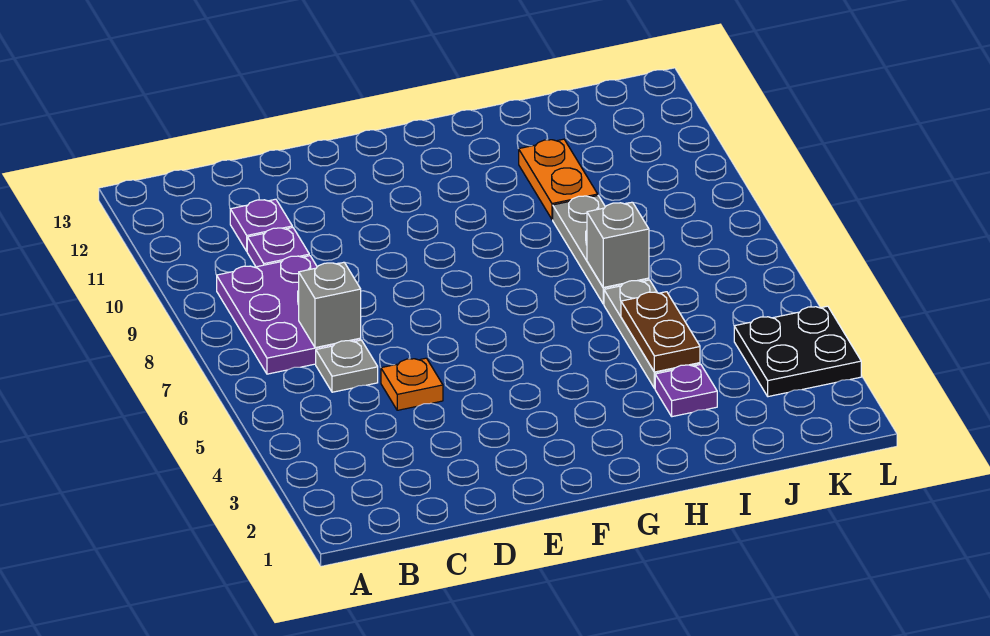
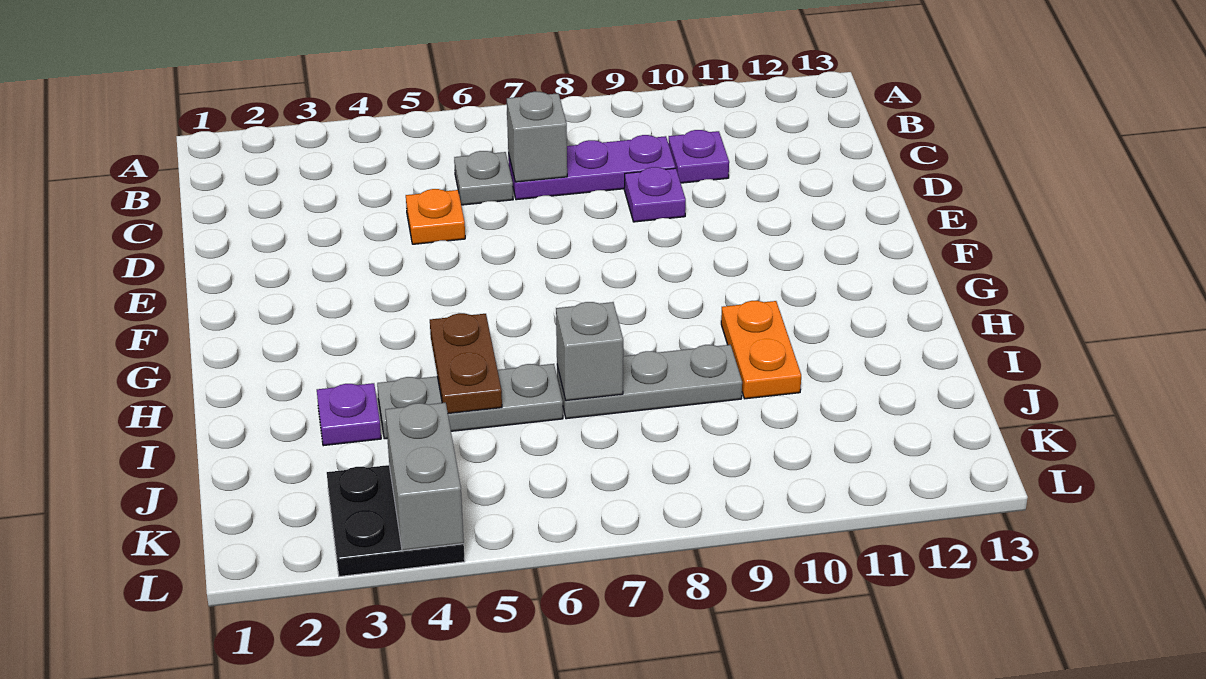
purple plate B7:C9 level 1 -> purple plate C7:C9 level 1
purple plate C11 level 1 -> purple plate D9 level 1
brown plate I4:I5 level 2 -> brown plate H5:I5 level 2
orange plate I10:I11 level 1 -> orange plate H10:I10 level 1
none -> grey brick K4:L4 level 2

